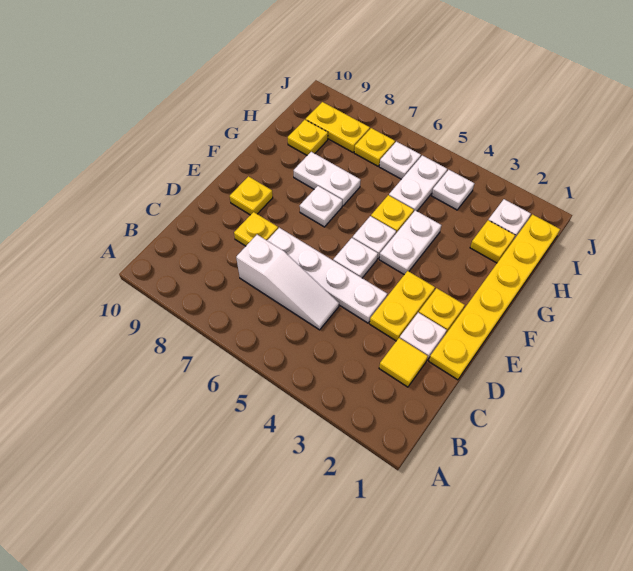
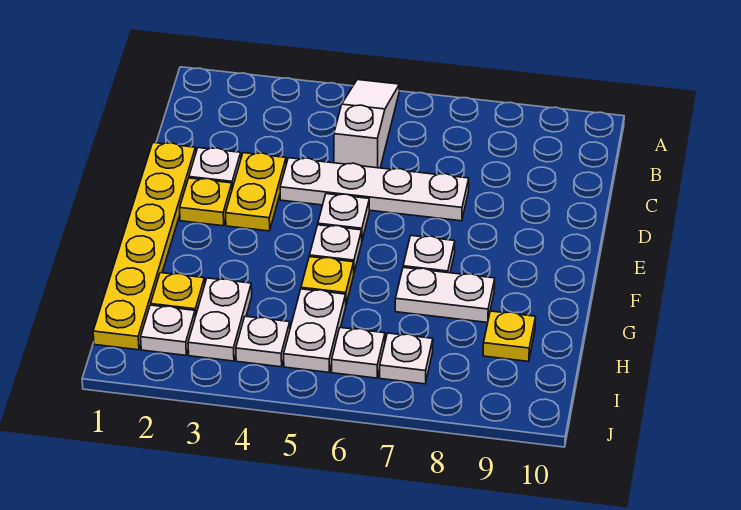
yellow tile C2 level 1 -> none
white slope C5:C7 level 1 top 7 -> white slope A5:C5 level 1 top C
yellow plate D8 level 1 -> none
yellow plate E9 level 1 -> none
white plate F4:G4 level 1 -> white plate H3:I3 level 1
yellow plate I7 level 1 -> white plate I7 level 1
yellow plate I8:I9 level 1 -> none

